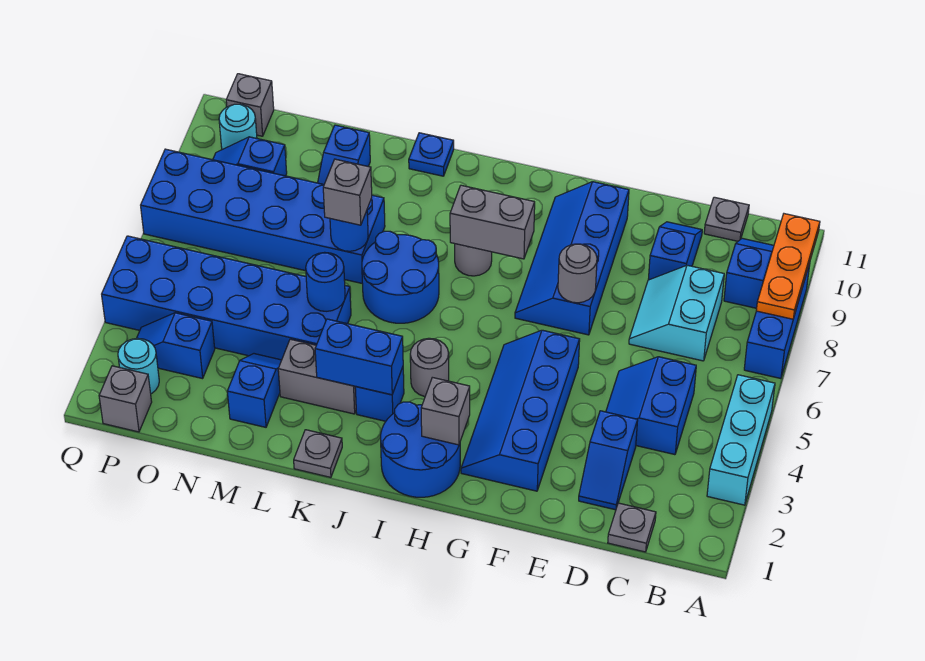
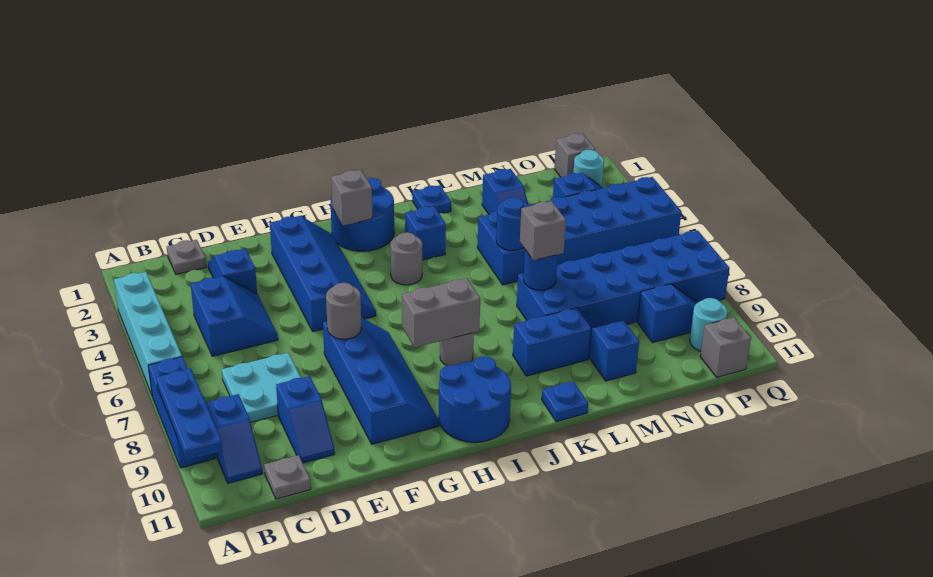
cyan brick A3:A5 level 1 -> cyan brick A3:A6 level 1
orange plate A8:A10 level 2 -> blue plate A8:A10 level 2
cyan slope C7:D8 level 1 top C -> cyan plate C7:D8 level 1
blue brick J3:K3 level 2 -> blue brick K9:L9 level 1
blue round brick J6:K7 level 1 -> blue round brick H10:I11 level 1
grey plate K1 level 1 -> blue plate K1 level 1
grey brick K3:L3 level 1 -> none

